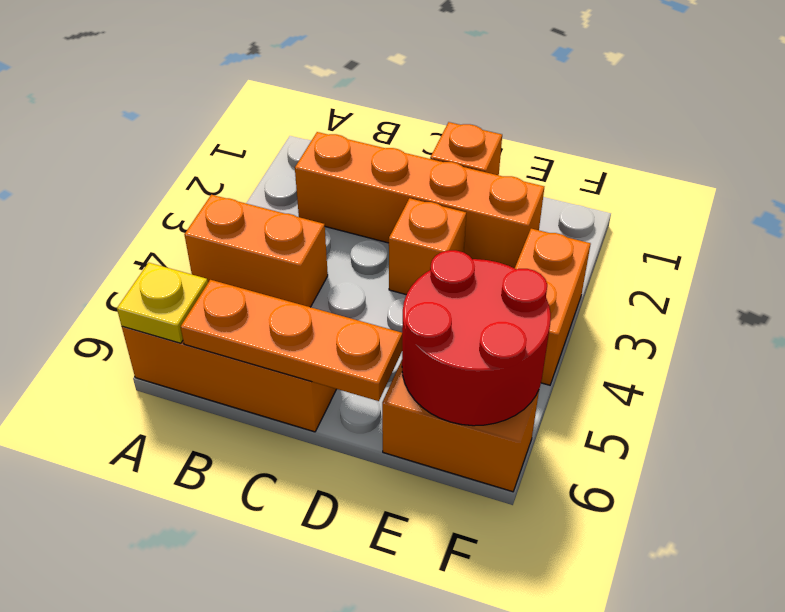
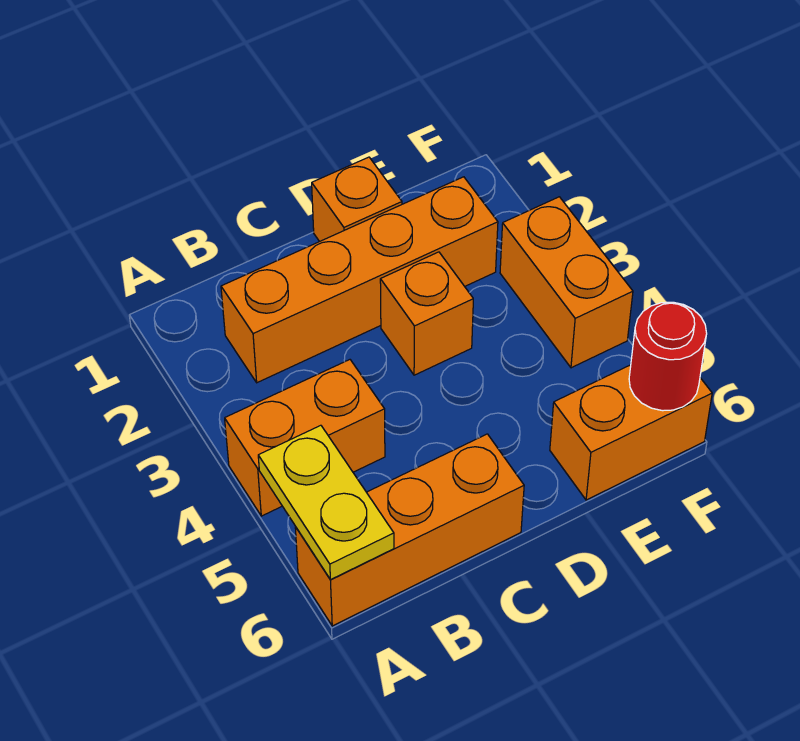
yellow plate A6 level 2 -> yellow plate A5:A6 level 2
orange plate B6:D6 level 2 -> none
red round brick E5:F6 level 2 -> red round brick F6 level 2

